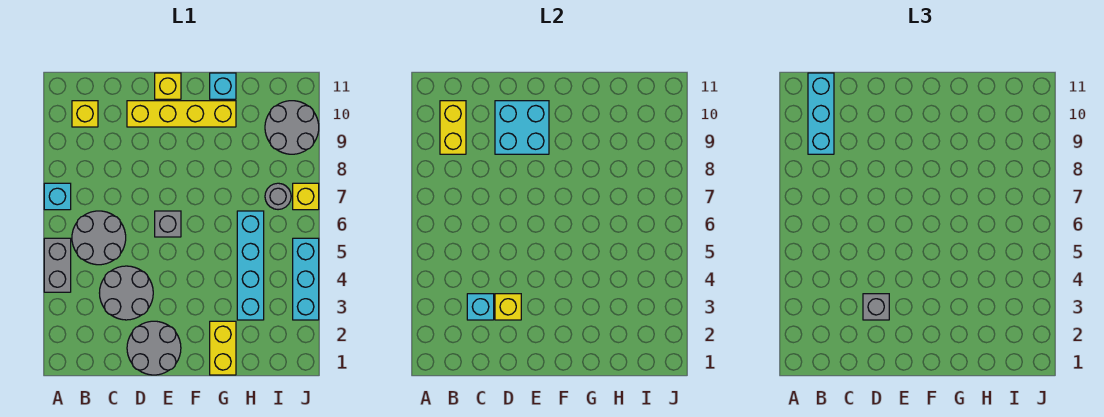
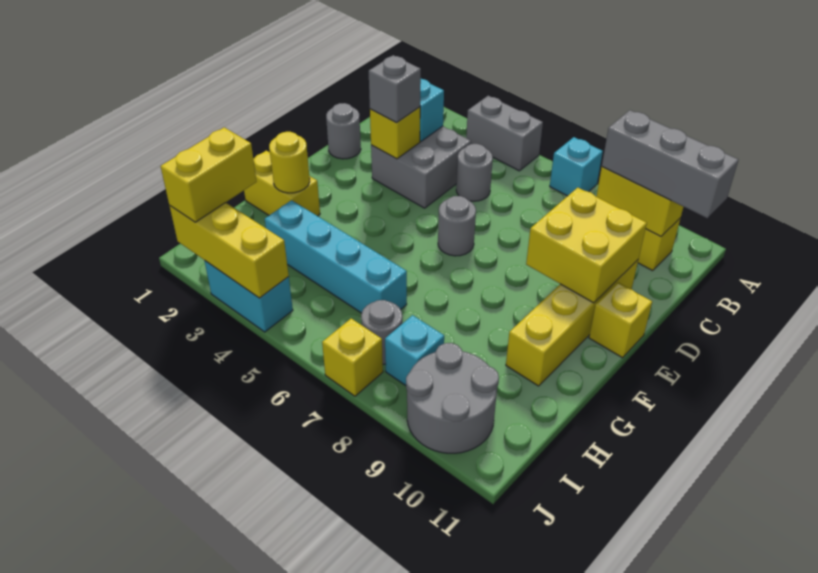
grey round brick B5:C6 level 1 -> grey round brick C5 level 1
cyan brick B9:B11 level 3 -> grey brick B9:B11 level 3
grey round brick C3:D4 level 1 -> grey brick C3:D4 level 1
grey round brick D1:E2 level 1 -> grey round brick D1 level 1
cyan brick D9:E10 level 2 -> yellow brick D9:E10 level 2
grey brick E6 level 1 -> grey round brick E6 level 1
none -> yellow round brick G2 level 2
cyan brick G11 level 1 -> cyan brick I8 level 1
none -> yellow brick I2:J2 level 3
none -> yellow brick J2:J4 level 2
cyan brick J3:J5 level 1 -> cyan brick J3:J4 level 1

